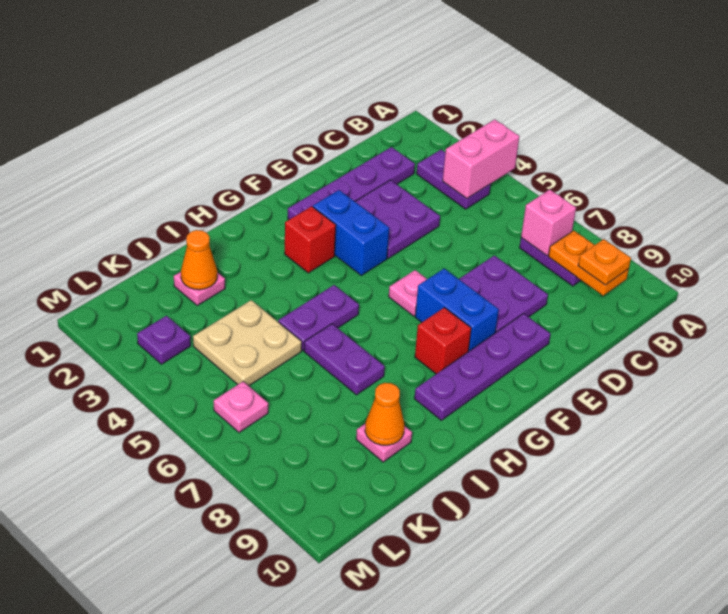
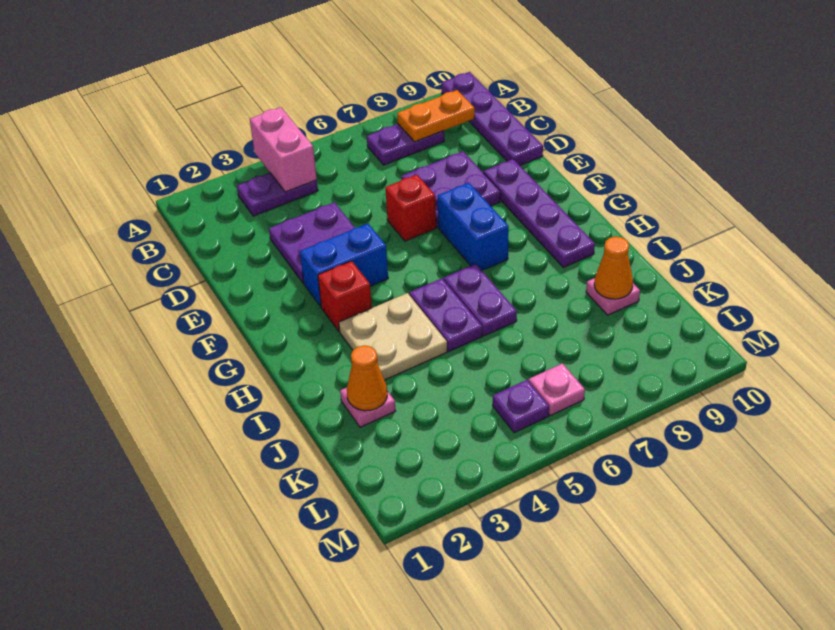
pink brick B7 level 2 -> none
orange plate B9 level 3 -> none
purple plate C2:F2 level 1 -> purple plate A10:D10 level 1
pink plate F6 level 1 -> none
blue brick F7:F8 level 1 -> blue brick F7:G7 level 1
red brick G8 level 1 -> red brick E6 level 1
purple plate I6:I7 level 1 -> purple plate H6:I6 level 1
tan plate J4:K5 level 1 -> tan plate H3:I4 level 1
purple plate L3 level 1 -> purple plate L5 level 1

